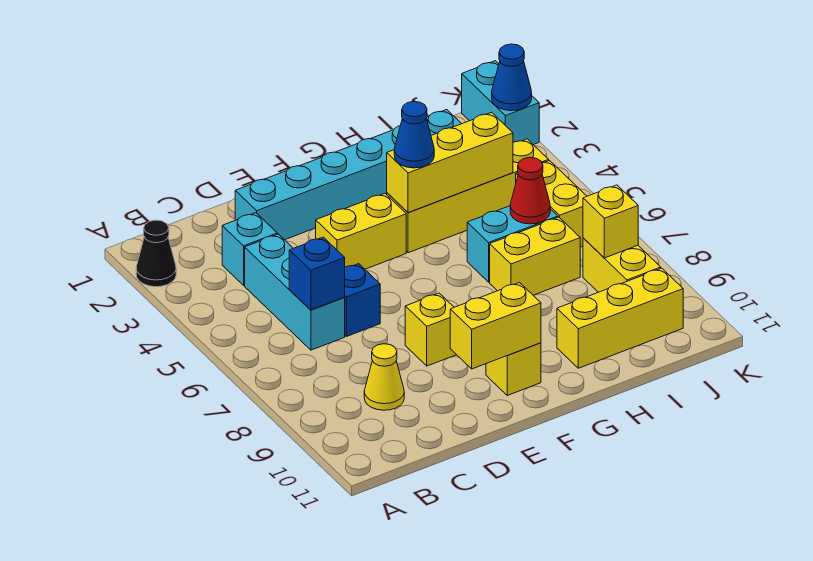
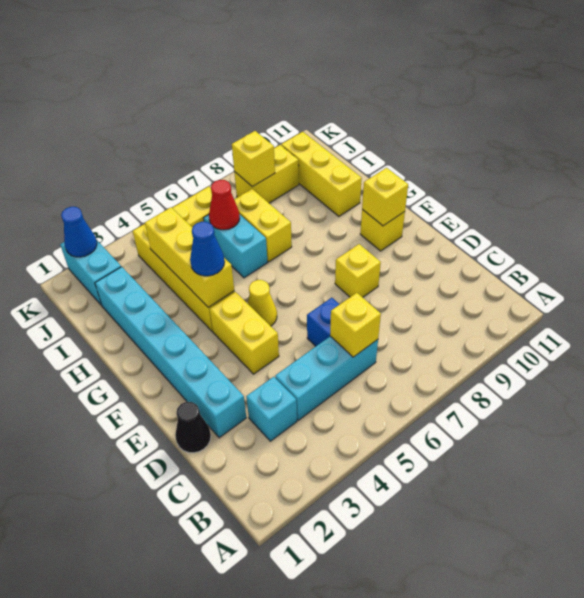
black cone A2 level 1 -> black cone D1 level 1
blue brick C6 level 2 -> yellow brick C6 level 2
yellow cone C9 level 1 -> yellow cone F5 level 1
yellow brick E10:F10 level 2 -> yellow brick F10 level 2
cyan brick K1:K2 level 1 -> cyan brick J2:K2 level 1

